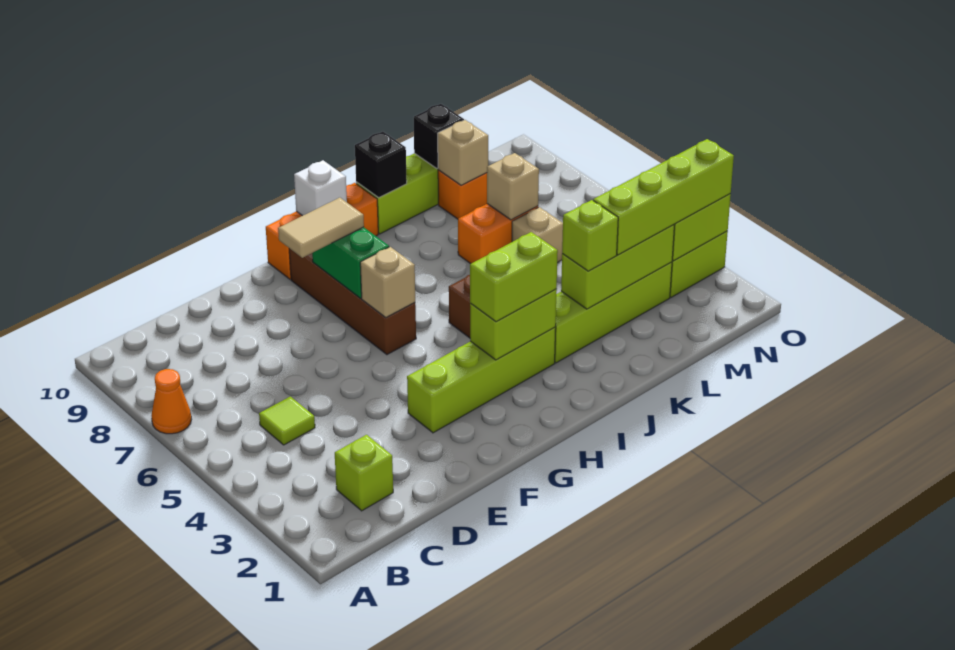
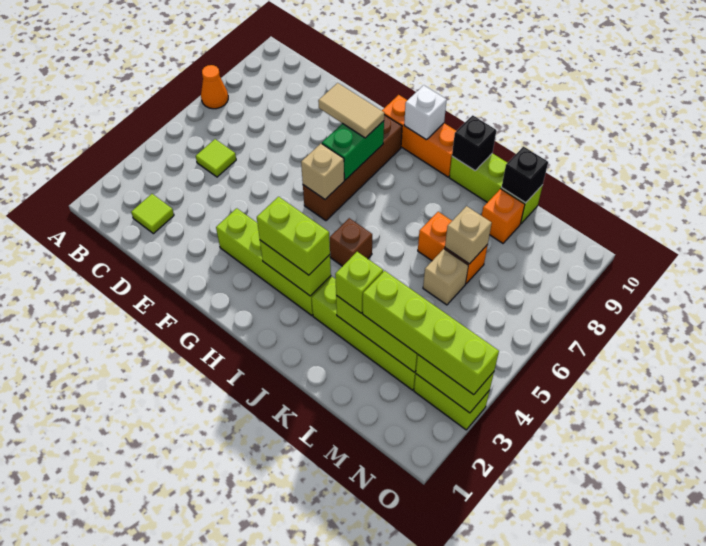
lime brick C2 level 1 -> lime tile C2 level 1
tan brick L9 level 2 -> none

